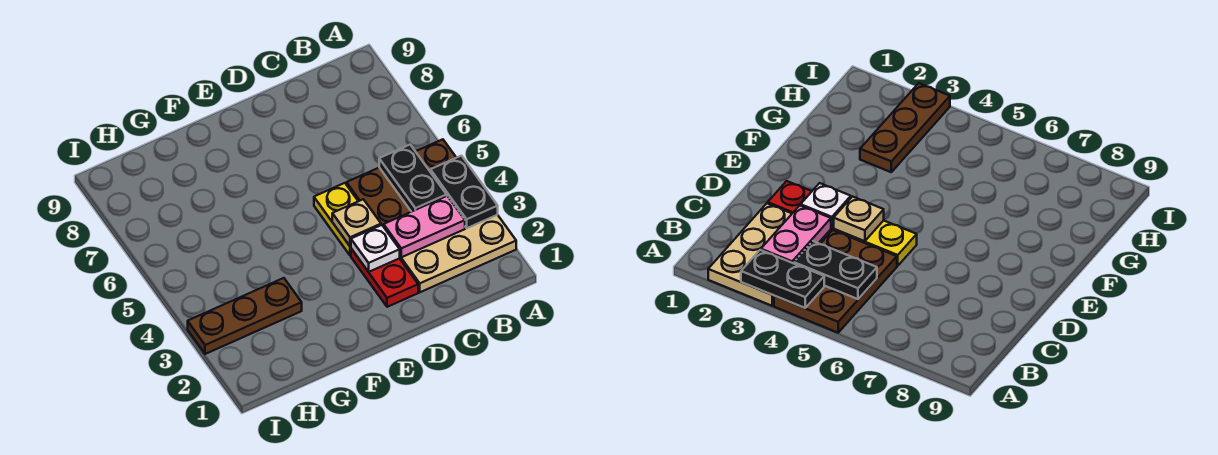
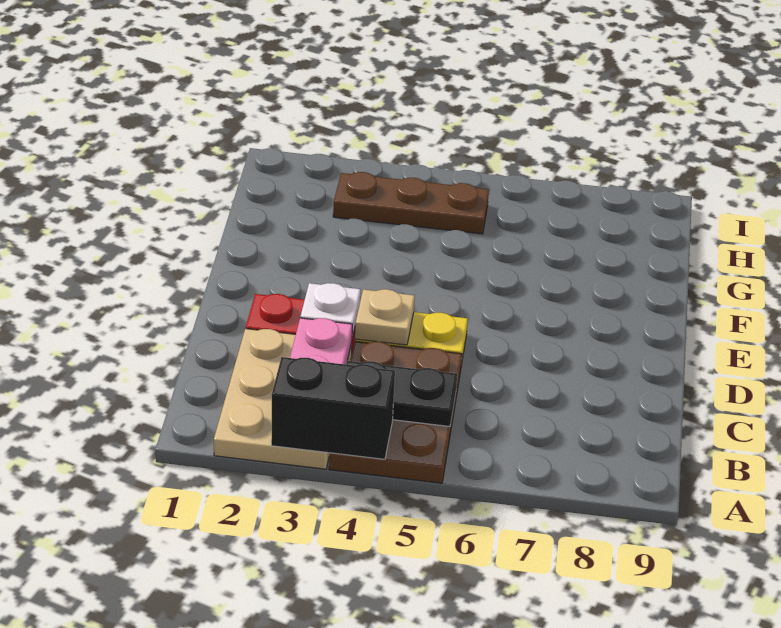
black plate A3:A4 level 2 -> black brick A3:A4 level 2
brown plate G3:I3 level 1 -> brown plate H3:H5 level 1

